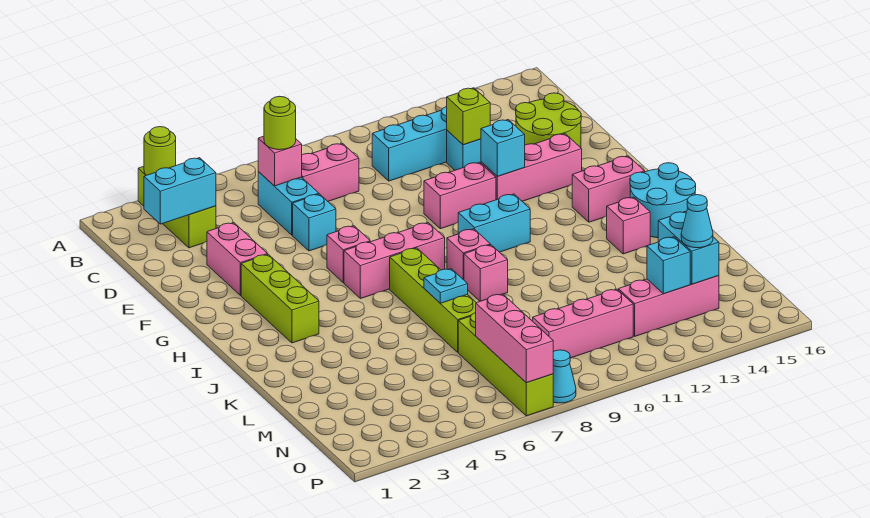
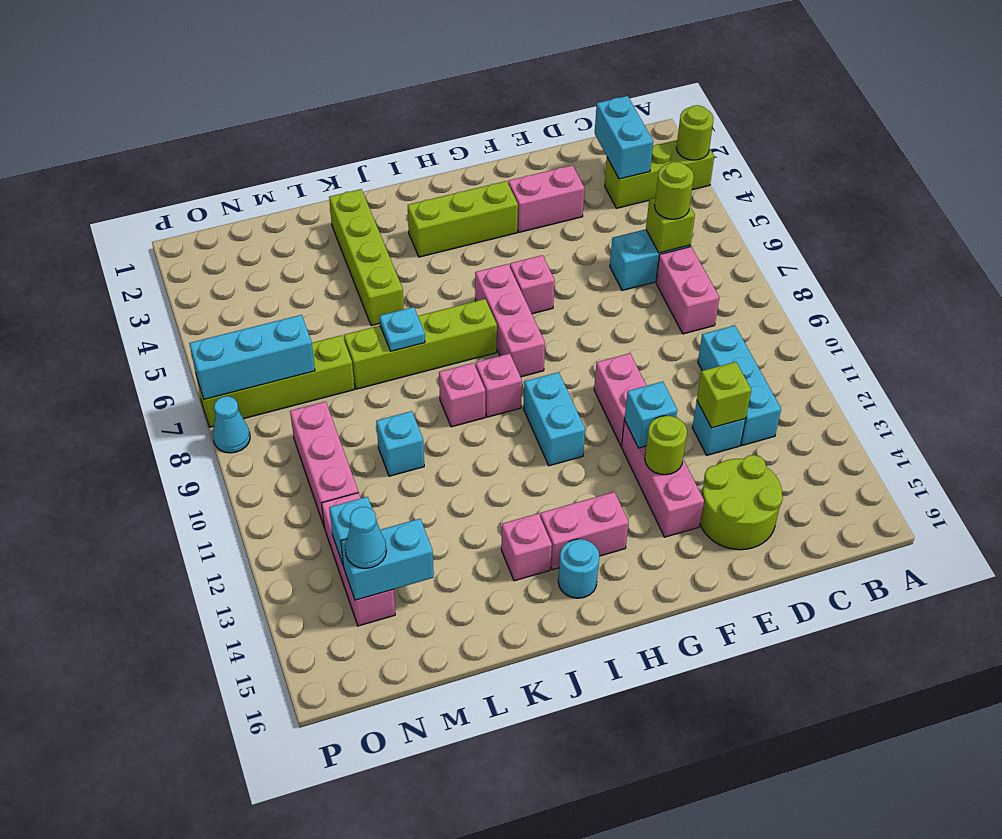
pink brick C6 level 2 -> lime brick C6 level 2
cyan brick E6 level 1 -> cyan brick L10 level 1
none -> lime round brick F13 level 2
pink brick H14:H15 level 1 -> pink brick H14:I14 level 1
cyan round brick I15:J16 level 1 -> cyan round brick I15 level 1
none -> lime brick K2:K5 level 1
pink brick N7:P7 level 2 -> cyan brick N7:P7 level 2

